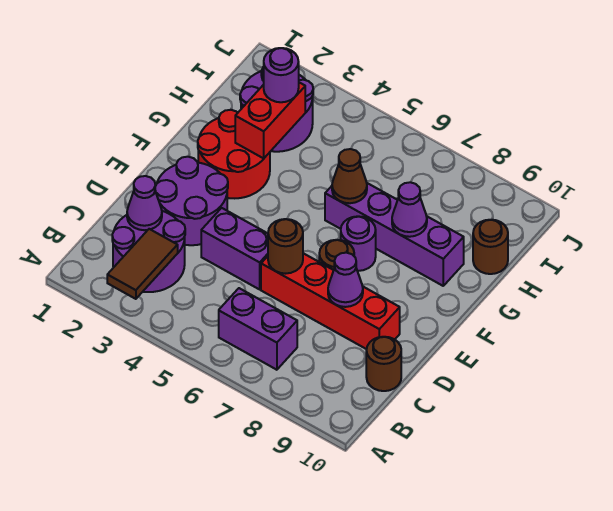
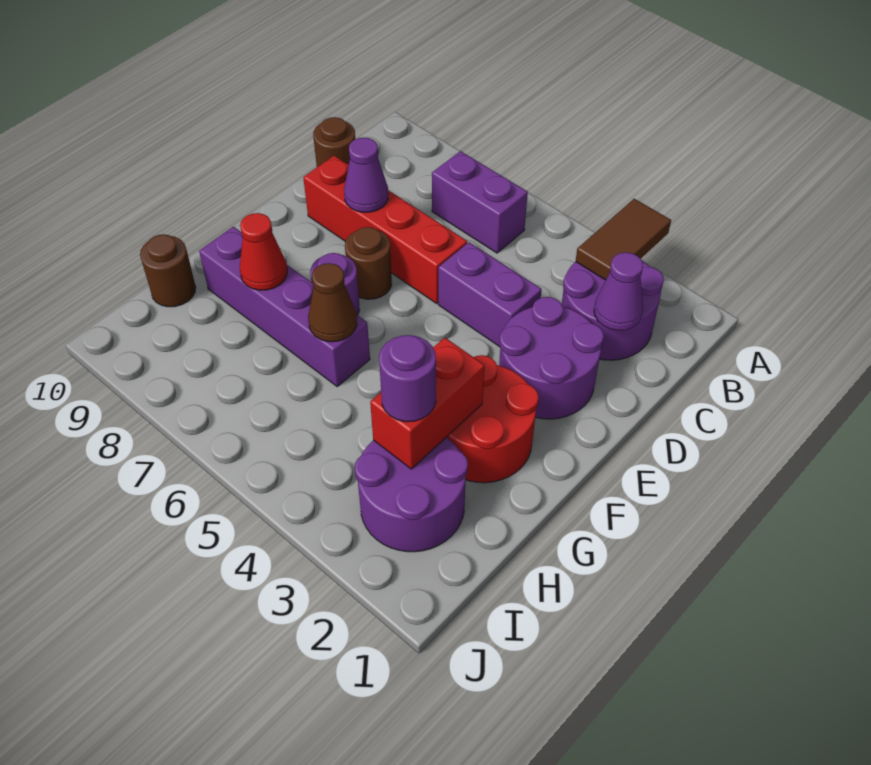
brown round brick D6 level 2 -> none
purple cone G8 level 2 -> red cone G8 level 2

